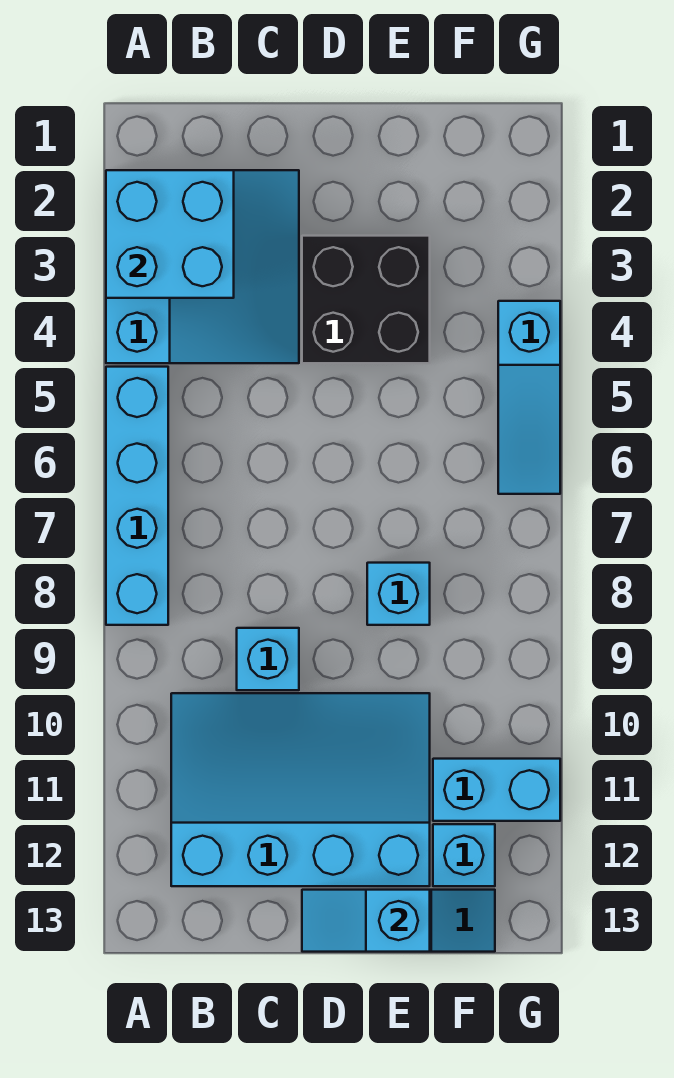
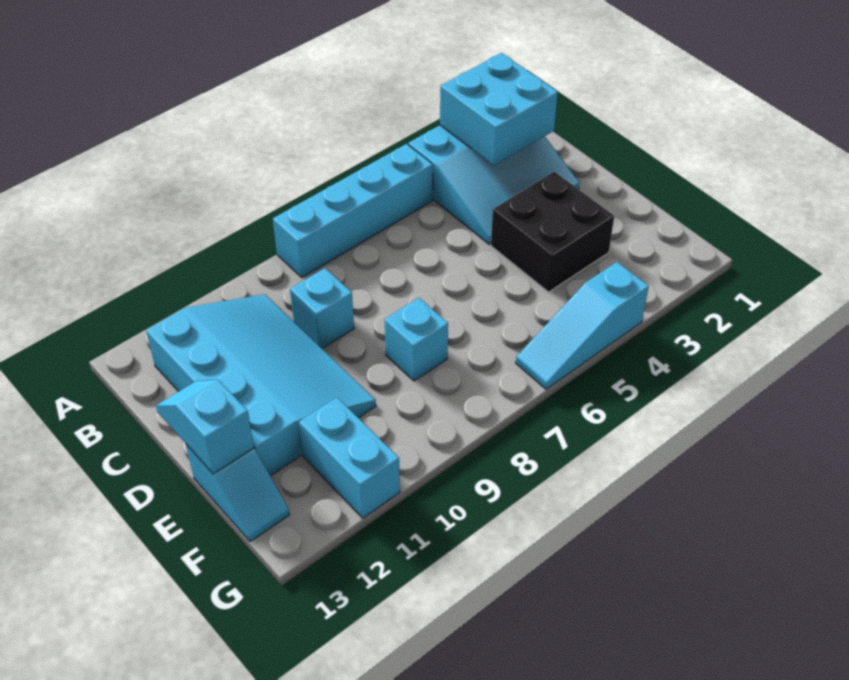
cyan brick F12 level 1 -> none

